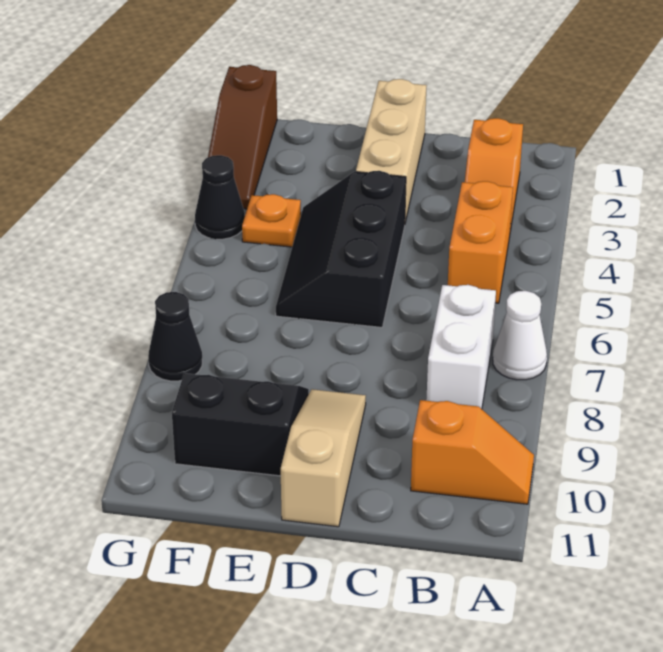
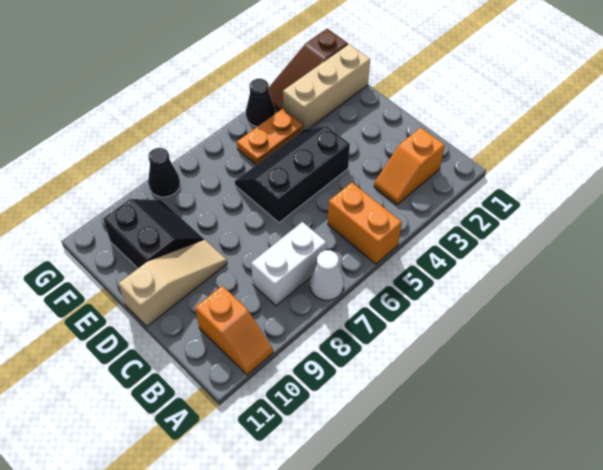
orange brick B4:B5 level 1 -> orange brick A5:B5 level 1
tan brick D1:D3 level 1 -> tan brick F1:F3 level 1
orange plate F4 level 1 -> orange plate F4:F5 level 1

